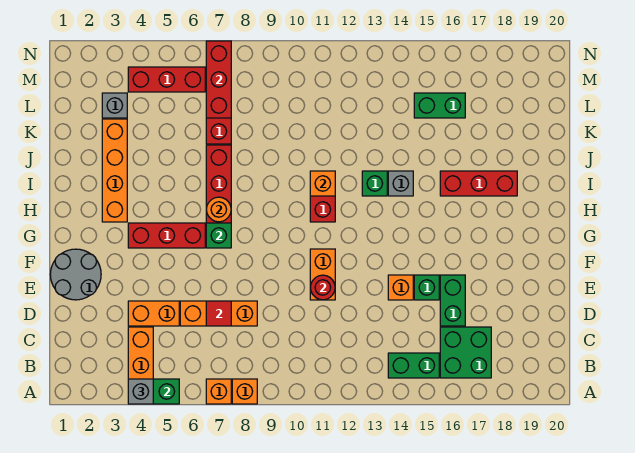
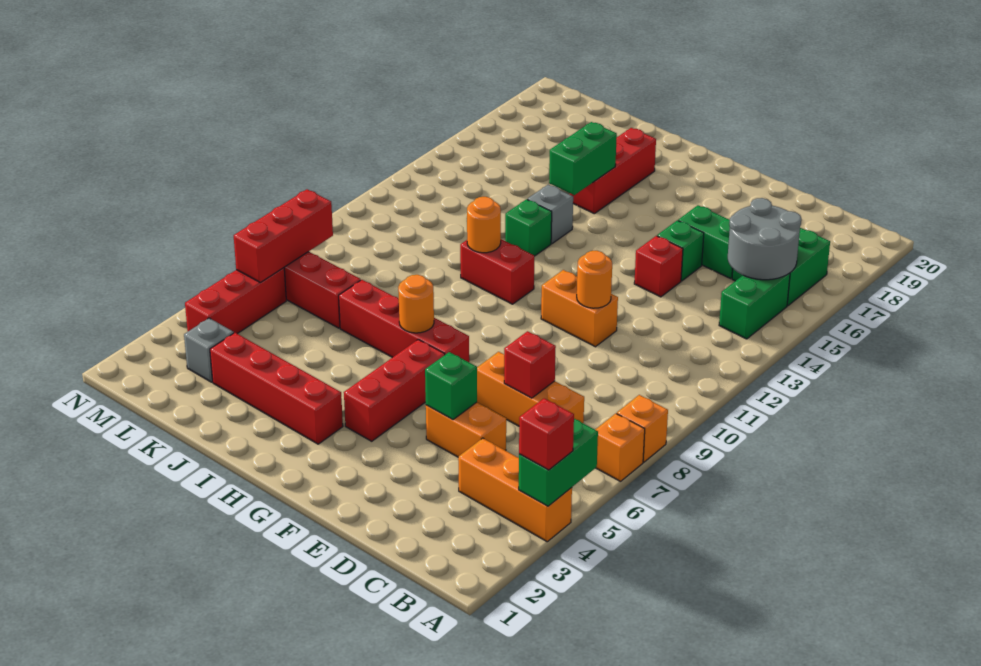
grey brick A4 level 3 -> red brick A4 level 3
orange brick D4:D5 level 1 -> orange brick D5:E5 level 1
orange brick D6:D8 level 1 -> orange brick C7:E7 level 1
red tile D7 level 2 -> red brick D7 level 2
grey round brick E1:F2 level 1 -> grey round brick B15:C16 level 2
red round brick E11 level 2 -> orange round brick E11 level 2
orange brick E14 level 1 -> red brick E14 level 1
green brick G7 level 2 -> green brick E5 level 2
orange brick H3:K3 level 1 -> red brick H3:K3 level 1
orange brick I11 level 2 -> orange round brick I11 level 2
red brick L7:N7 level 2 -> red brick M6:M8 level 2
green brick L15:L16 level 1 -> green brick I15:I16 level 2

